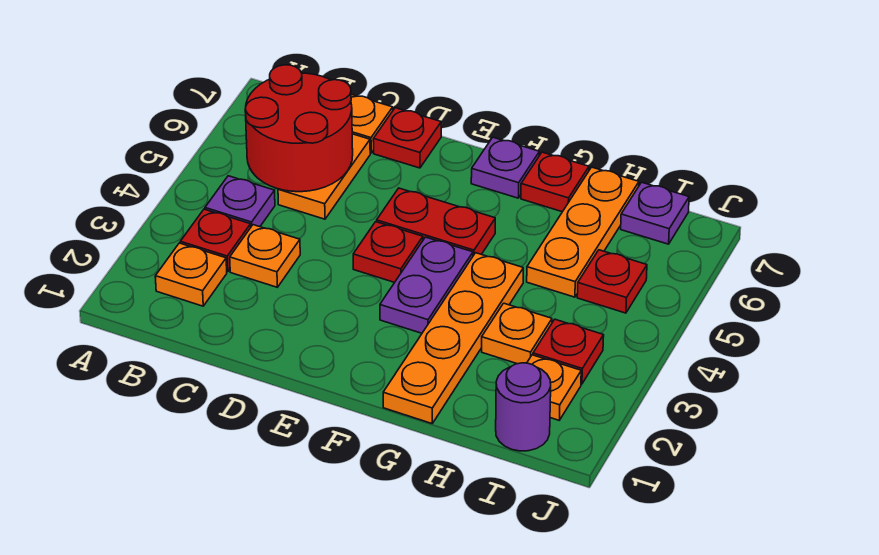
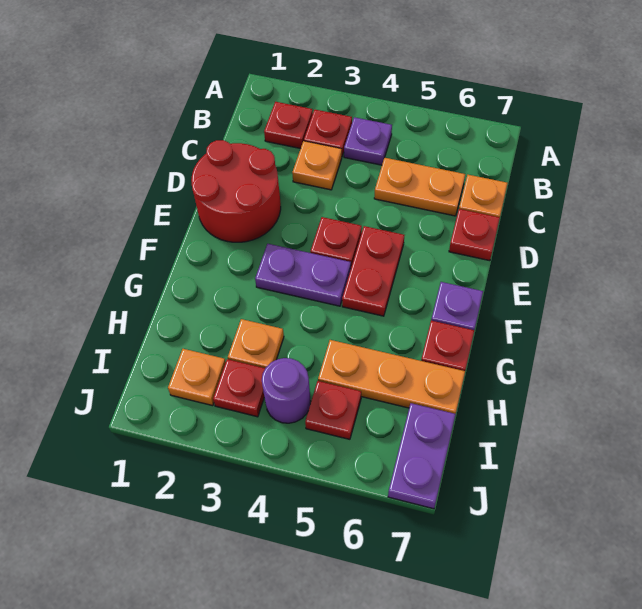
orange plate B2 level 1 -> red plate B2 level 1
red round brick B5:C6 level 2 -> red round brick D1:E2 level 1
orange plate G1:G4 level 1 -> none
purple round brick I1 level 1 -> purple round brick I4 level 1
purple plate I7 level 1 -> purple plate I7:J7 level 1

